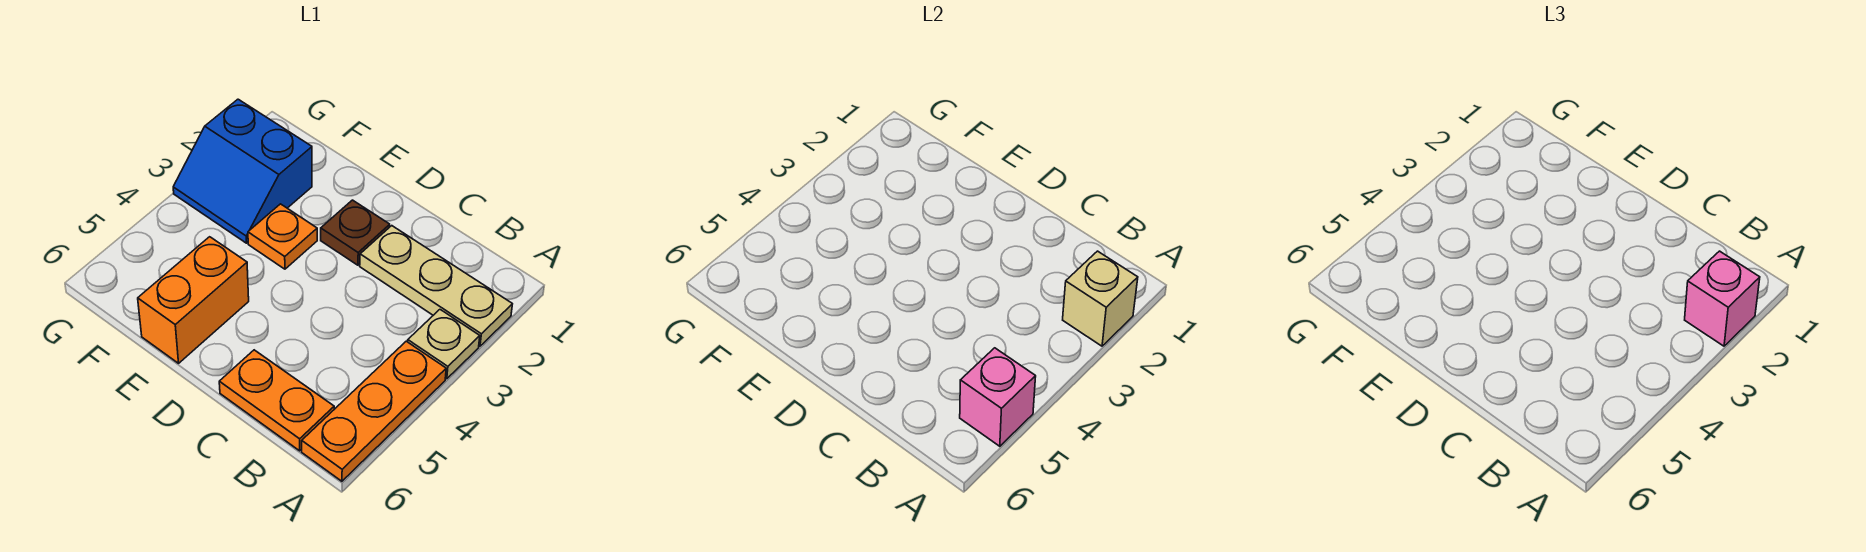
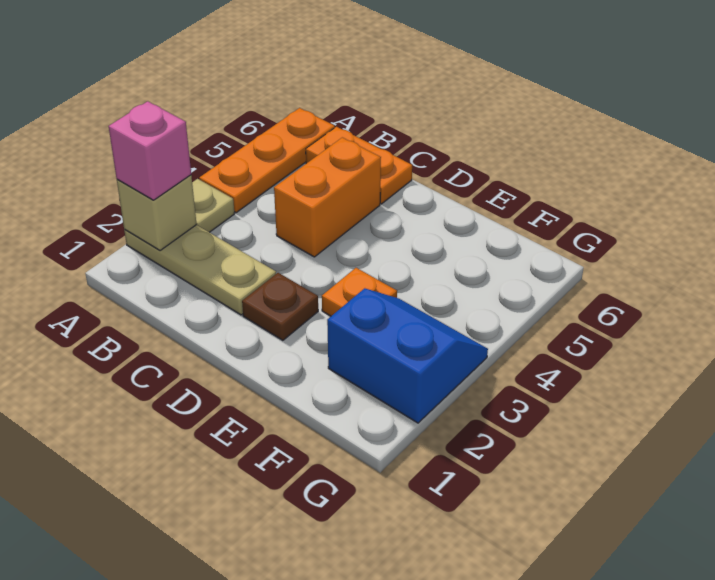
pink brick A5 level 2 -> none
orange brick E5:E6 level 1 -> orange brick C4:C5 level 1

